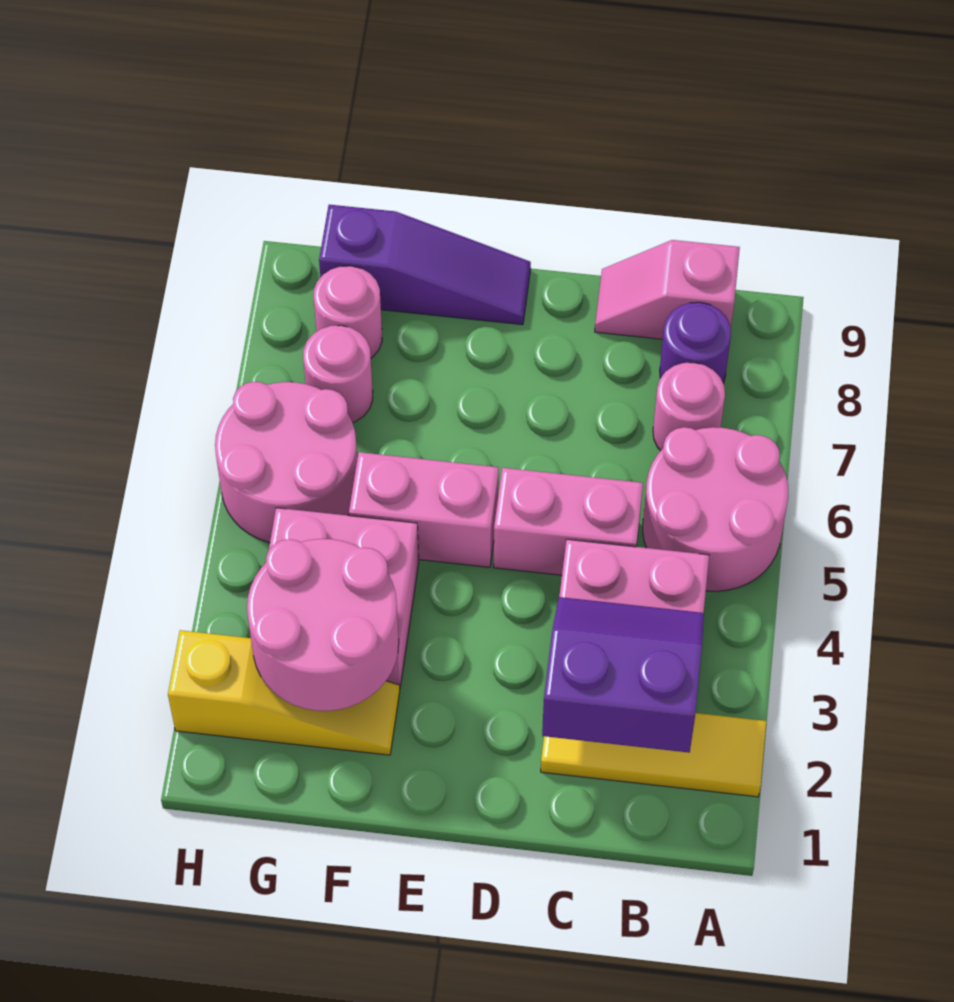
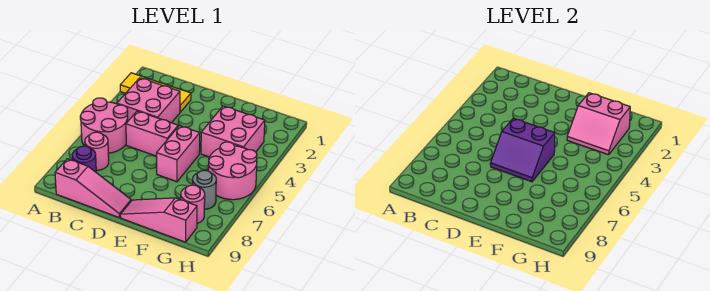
purple slope B2:C3 level 2 top 2 -> purple slope D5:E6 level 2 top 5
pink slope B9:C9 level 1 top B -> pink slope B9:D9 level 1 top B
pink brick E5:F5 level 1 -> pink brick E5:E6 level 1
purple slope E9:G9 level 1 top G -> pink slope E9:G9 level 1 top G
yellow slope F2:H2 level 1 top H -> none
pink round brick F2:G3 level 2 -> pink slope F2:G3 level 2 top 2
pink round brick G7 level 1 -> grey round brick G7 level 1

